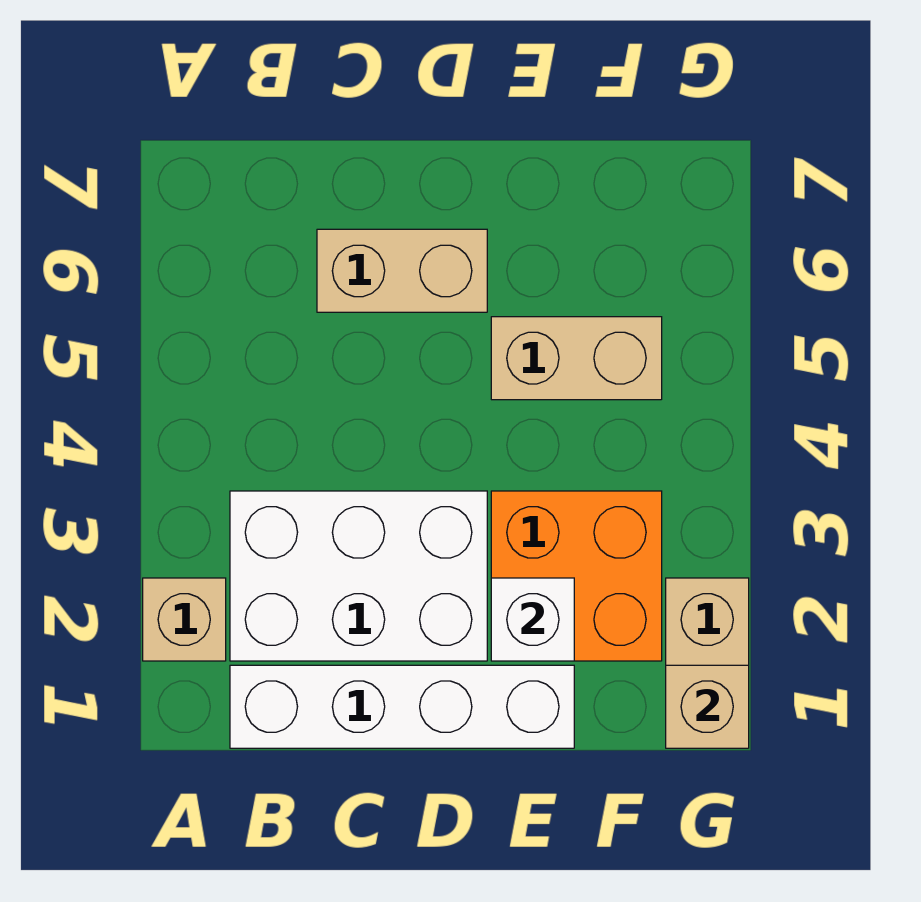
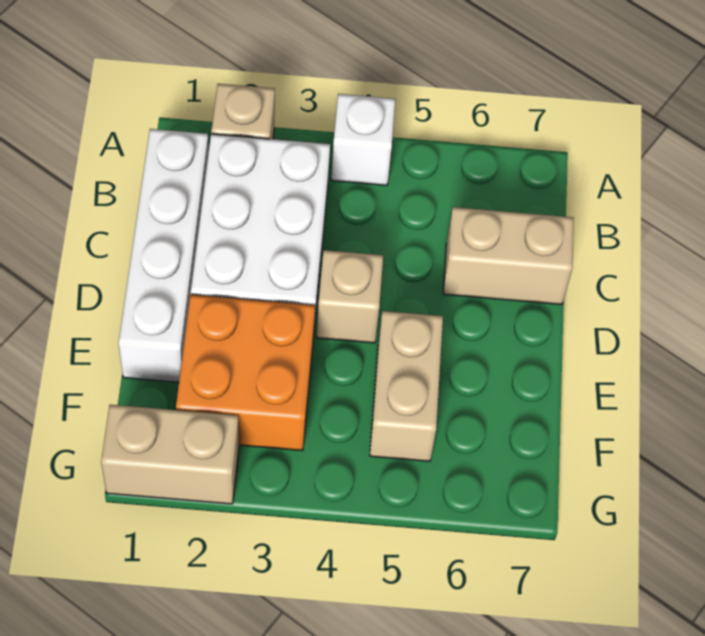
tan brick C6:D6 level 1 -> tan brick C6:C7 level 1
white brick E2 level 2 -> white brick A4 level 1
tan brick G1 level 2 -> tan brick D4 level 1

